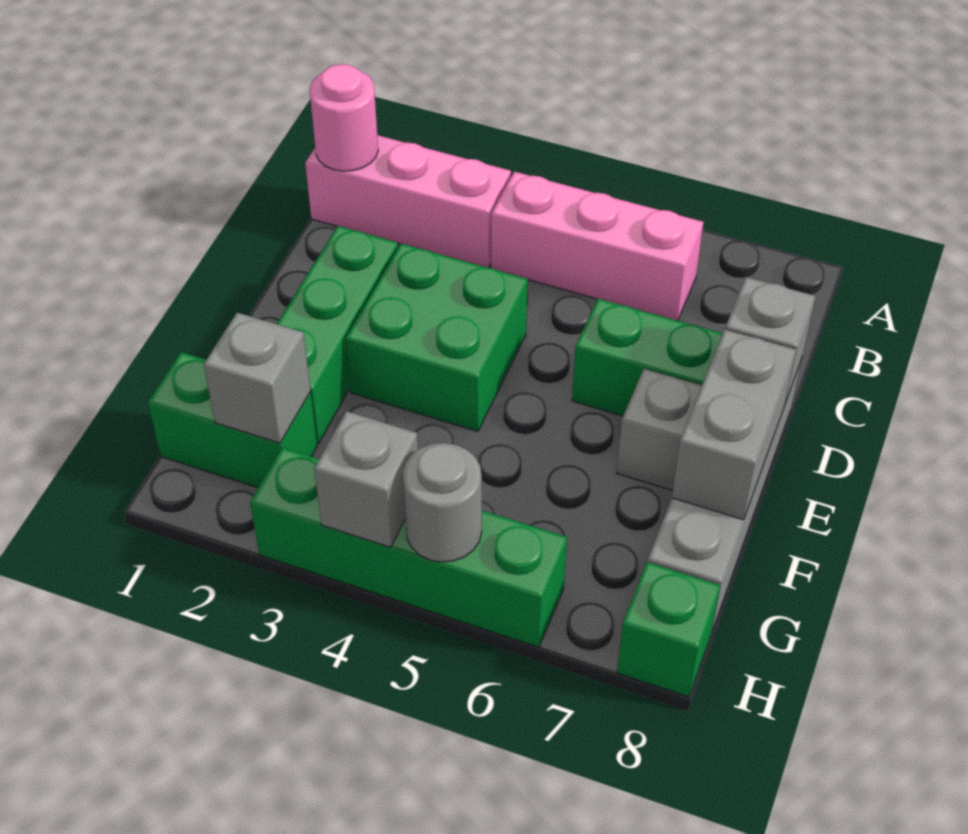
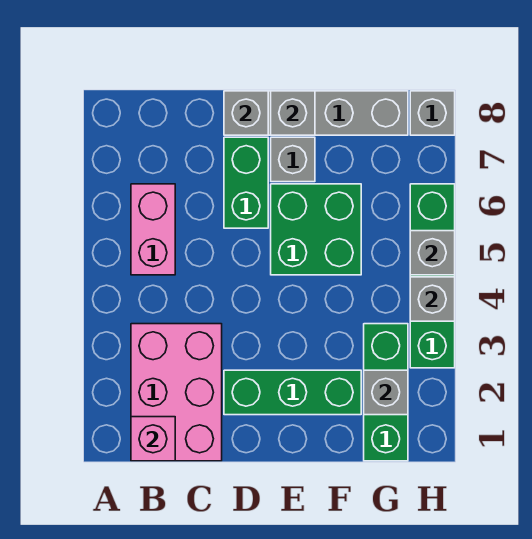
pink brick B1:B3 level 1 -> pink brick B1:C3 level 1
pink round brick B1 level 2 -> pink brick B1 level 2
pink brick B4:B6 level 1 -> pink brick B5:B6 level 1
green brick D3:E4 level 1 -> green brick E5:F6 level 1
grey brick E8:F8 level 2 -> grey brick E8 level 2
green brick G1:G2 level 1 -> green brick G1:G3 level 1
grey round brick H5 level 2 -> grey brick H5 level 2
green brick H8 level 1 -> grey brick H8 level 1

